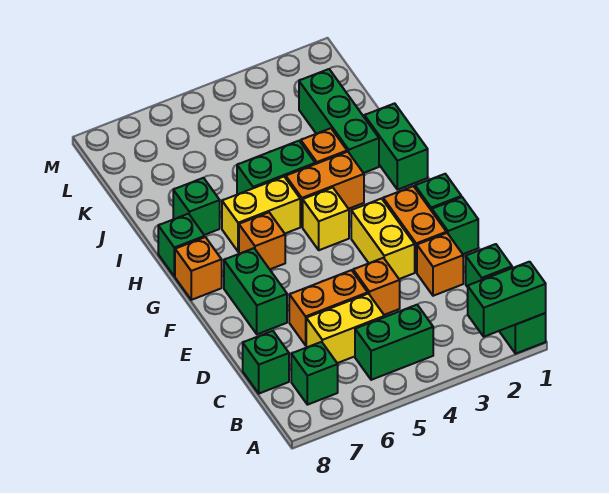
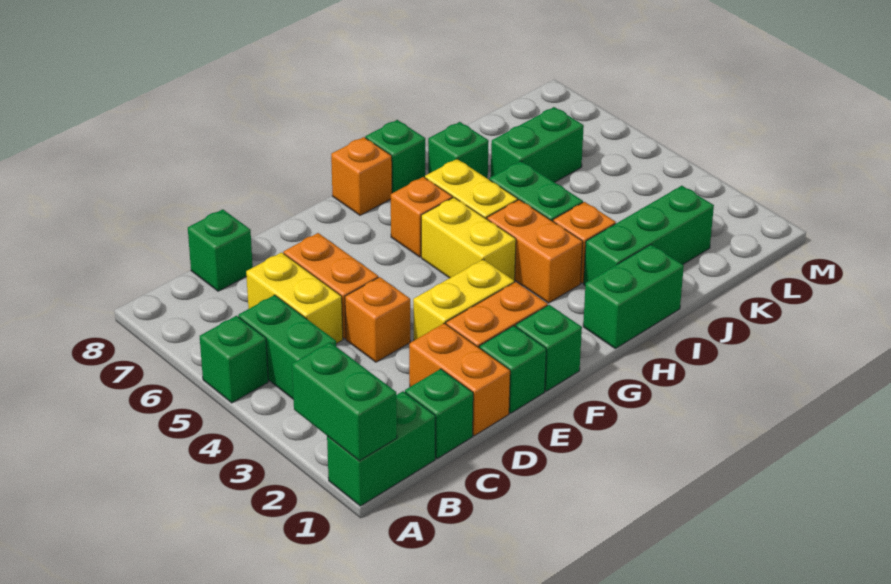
green brick B7 level 1 -> green brick A5 level 1
orange brick D2 level 1 -> orange brick D1:D2 level 1
green brick E7:F7 level 1 -> green brick J6:K6 level 1
yellow brick G4 level 1 -> yellow brick G4:G5 level 1

